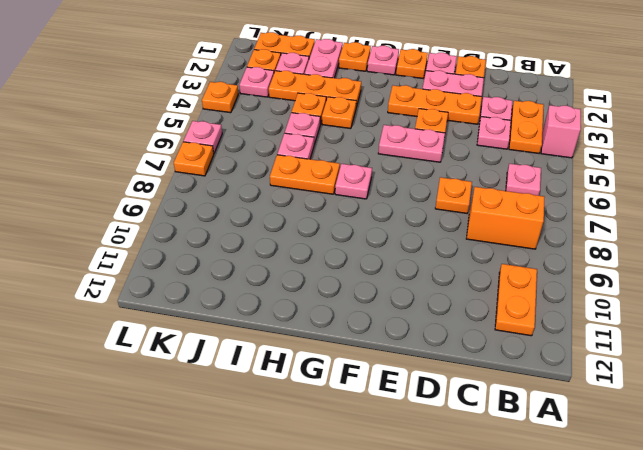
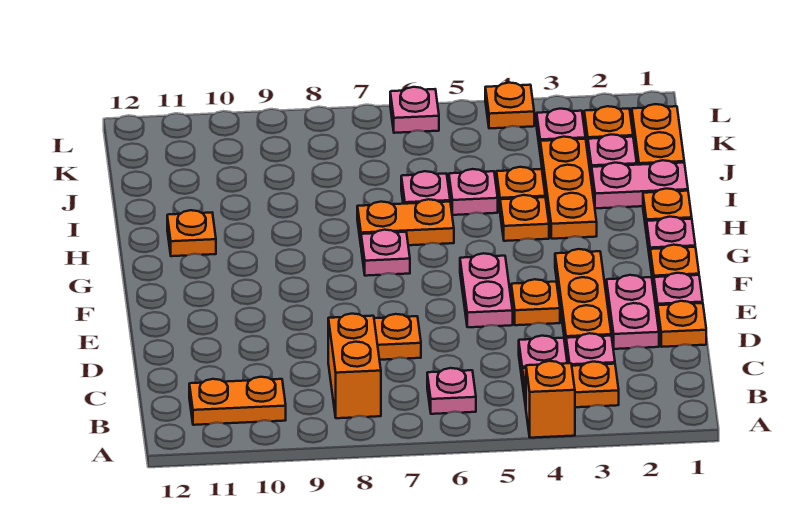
pink brick A4 level 1 -> orange brick A4 level 1
orange plate H7:I7 level 1 -> orange plate H6:H7 level 1
orange plate L7 level 1 -> orange plate H11 level 1

